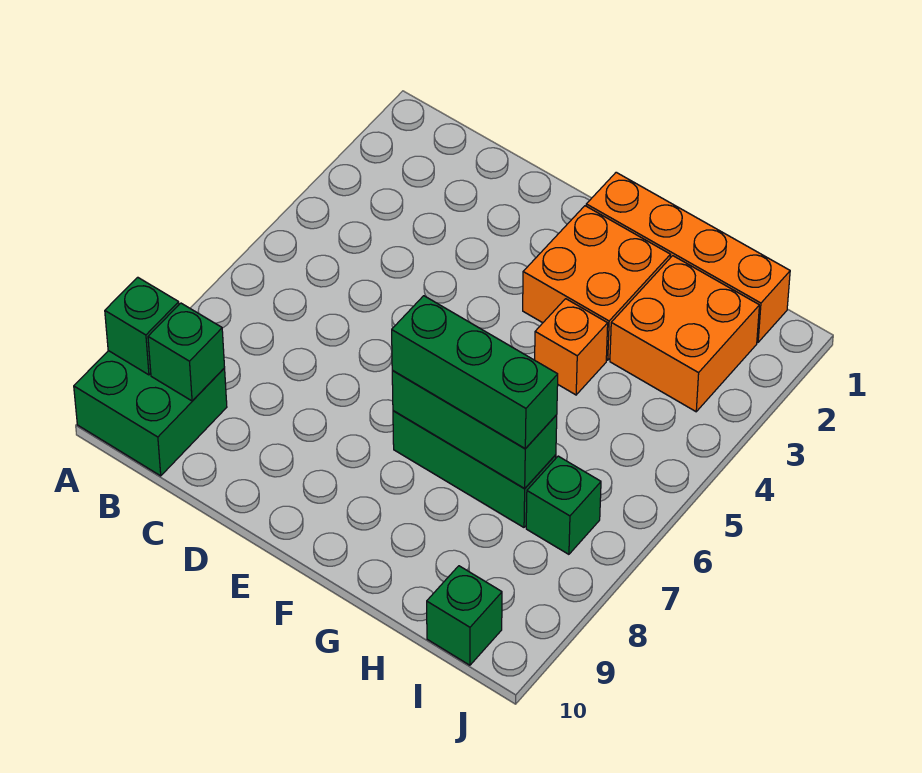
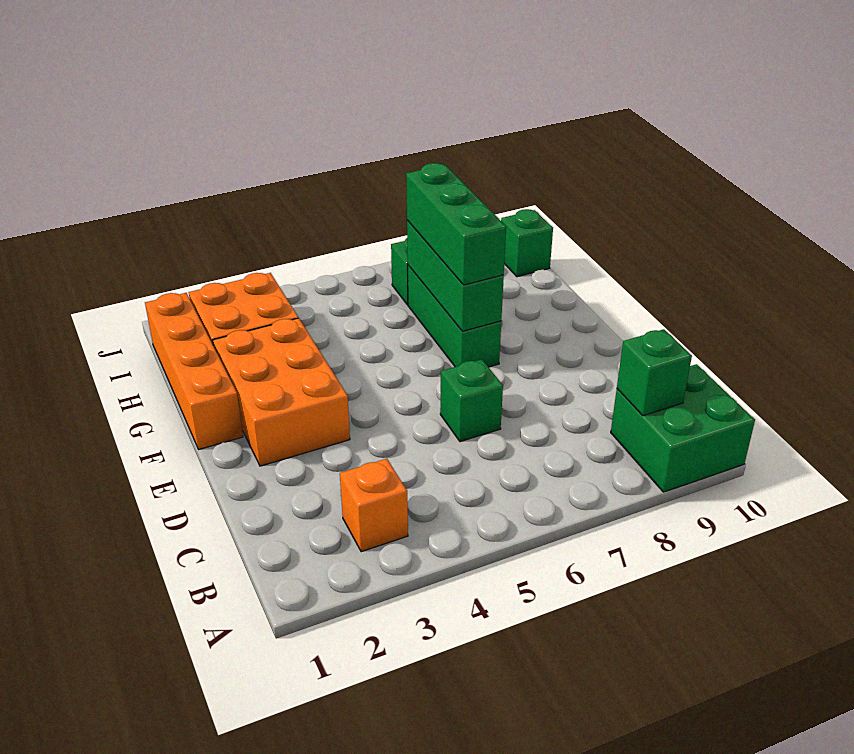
green brick A9 level 2 -> green brick D6 level 1
orange brick F2:G3 level 1 -> orange brick E2:G3 level 1
orange brick G4 level 1 -> orange brick B3 level 1

